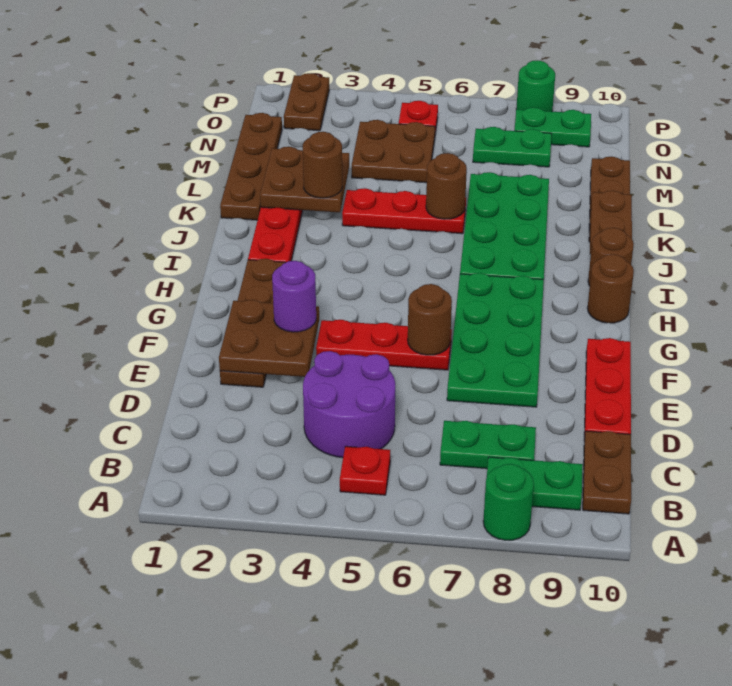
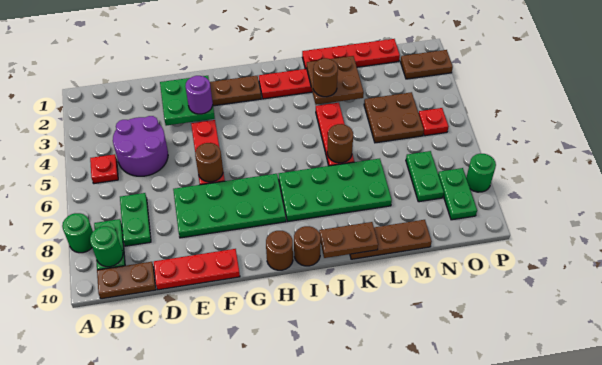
none -> green round brick B9 level 2
brown plate E2:F3 level 2 -> green plate E2:F3 level 2
brown plate K1:N1 level 1 -> red plate K1:N1 level 1

